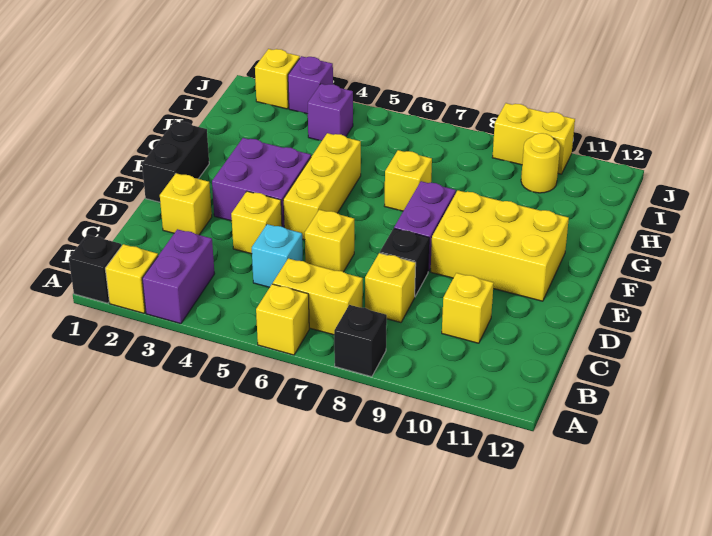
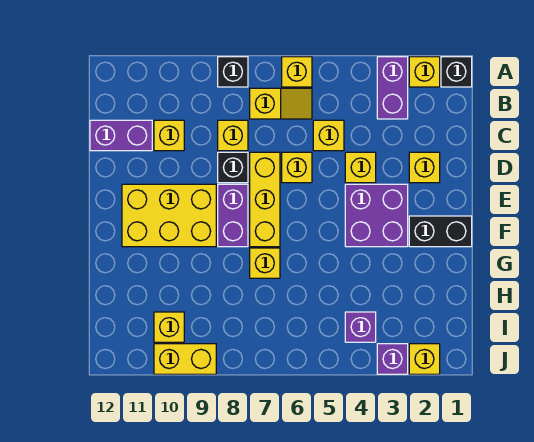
yellow brick B6:B7 level 1 -> yellow slope B6:B7 level 1 top 7
cyan brick C5 level 1 -> yellow brick C5 level 1
none -> purple brick C11:C12 level 1
black brick E1:F1 level 1 -> black brick F1:F2 level 1
yellow brick E5:G5 level 1 -> yellow brick D7:F7 level 1
yellow round brick I10 level 1 -> yellow brick I10 level 1

